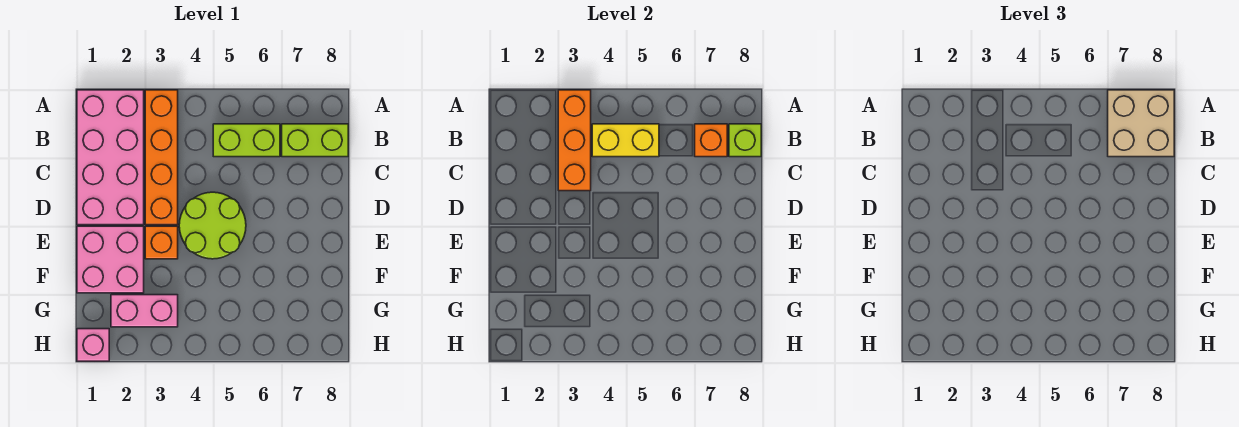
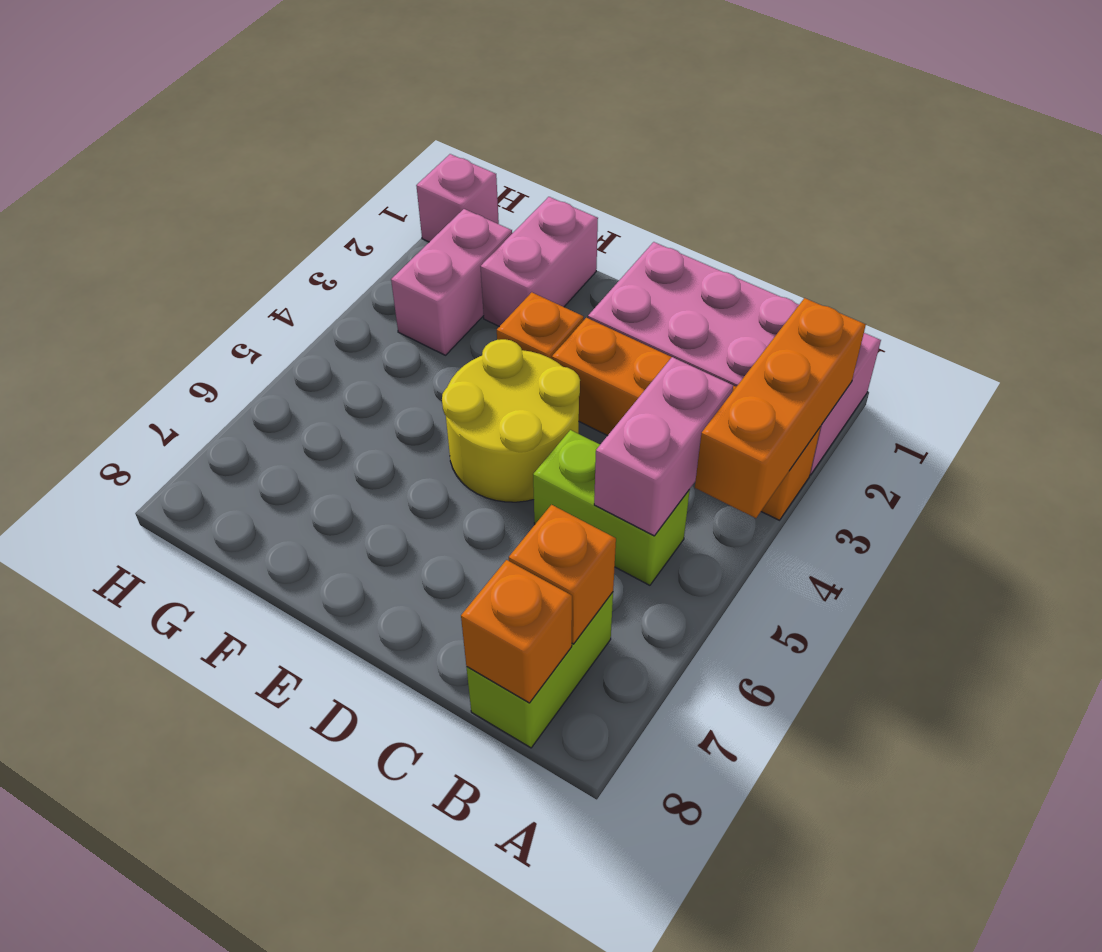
orange brick A3:C3 level 2 -> orange brick A2:A4 level 2
tan brick A7:B8 level 3 -> none
yellow brick B4:B5 level 2 -> pink brick B4:B5 level 2
lime brick B5:B6 level 1 -> lime brick B5:C5 level 1
lime brick B8 level 2 -> orange brick B8 level 2
lime round brick D4:E5 level 1 -> yellow round brick D4:E5 level 1
pink brick E1:F2 level 1 -> pink brick F1:F2 level 1

